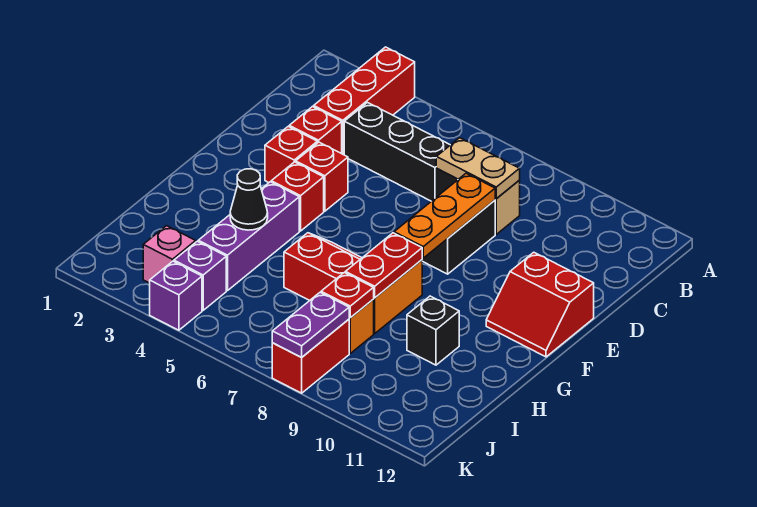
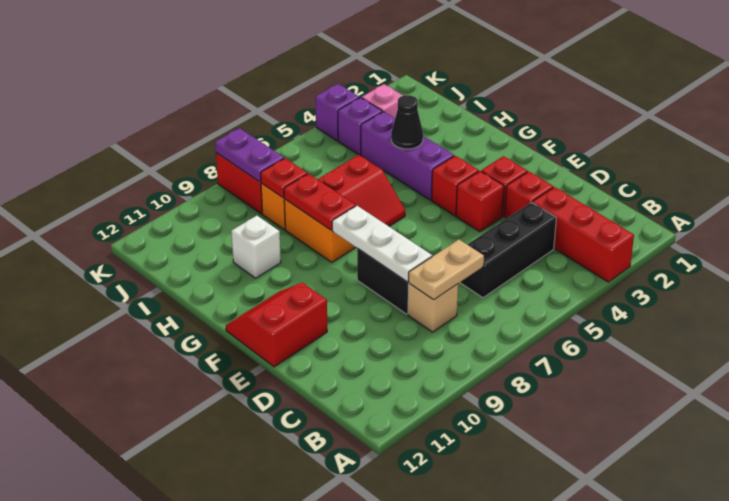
orange plate D8:F8 level 2 -> white plate D8:F8 level 2
black brick H10 level 1 -> white brick H10 level 1

